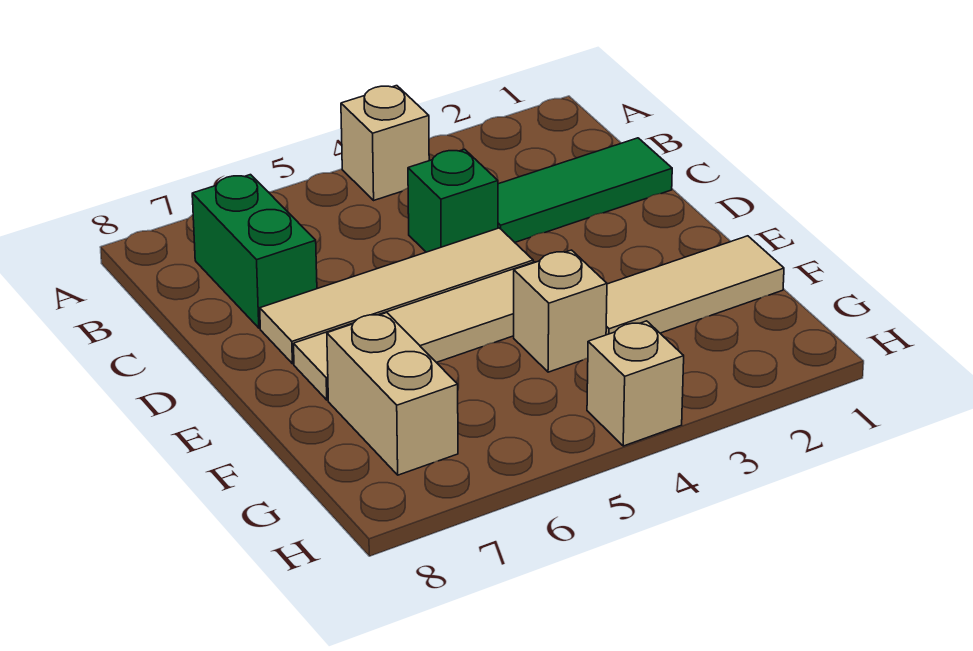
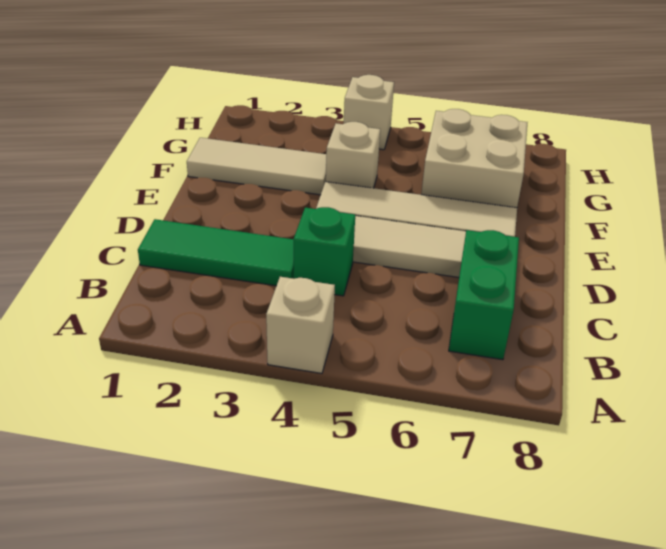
tan brick F7:G7 level 1 -> tan brick F6:G7 level 1

